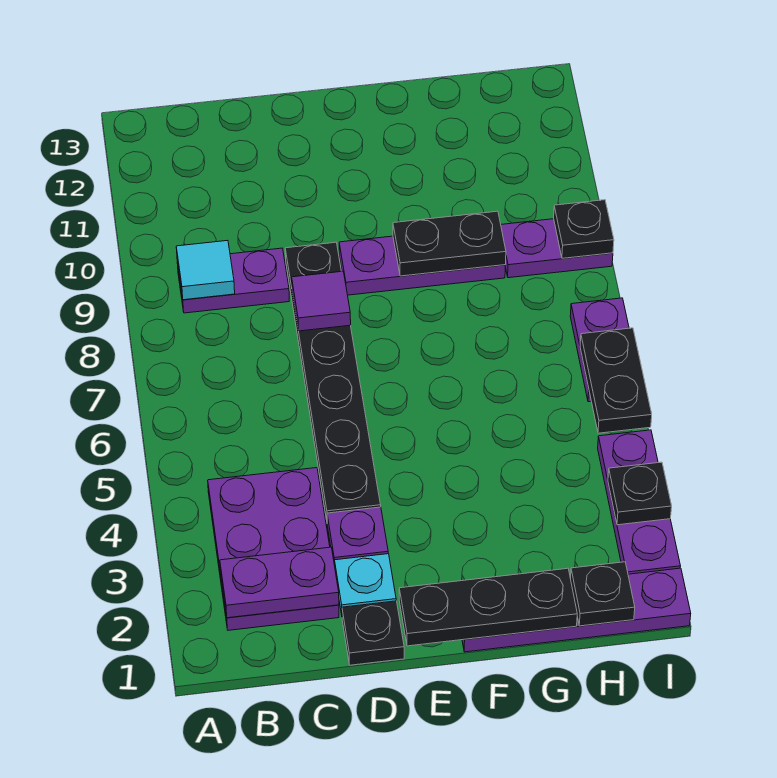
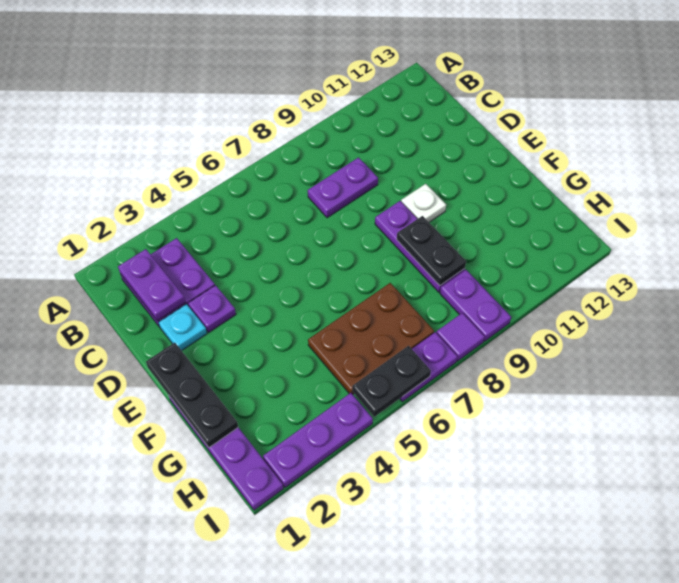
purple plate B2:C4 level 1 -> purple plate B2:C3 level 1
purple plate B9:C9 level 1 -> purple plate C8:C9 level 1
cyan tile B9 level 2 -> none
black plate D1 level 1 -> none
black plate D4:D9 level 1 -> none
purple tile D8 level 2 -> purple tile I8 level 1
none -> white plate E10 level 1
none -> brown plate G5:H7 level 1
black plate H1 level 2 -> none
black plate I3 level 2 -> none
black plate I9 level 2 -> none

